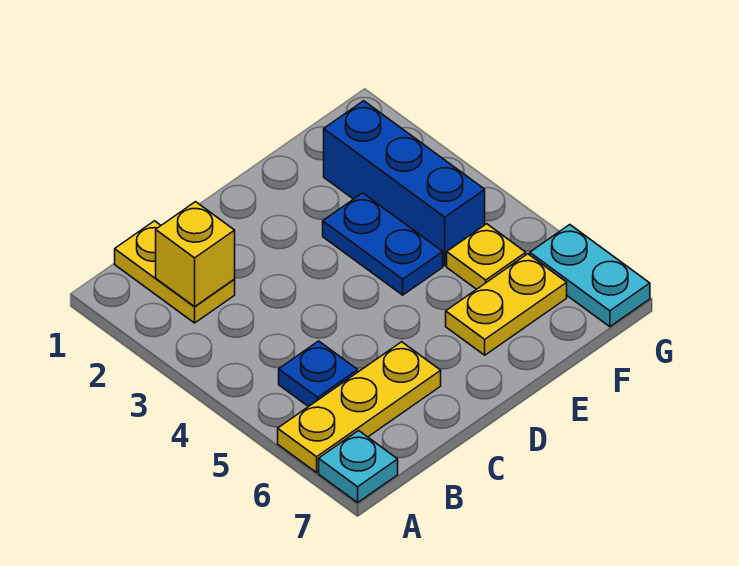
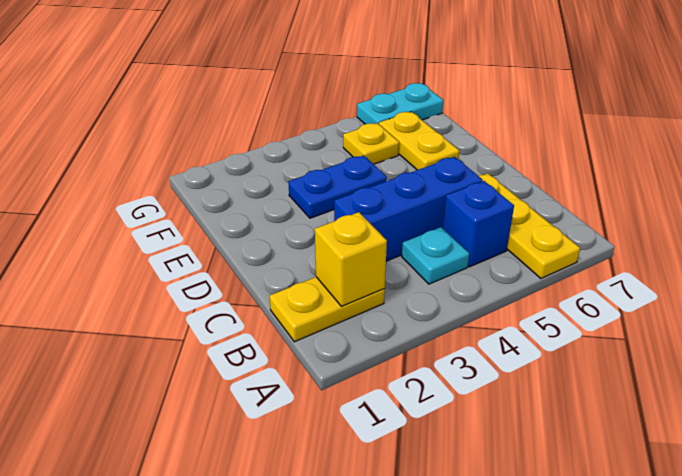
cyan plate A7 level 1 -> cyan plate B4 level 1
blue plate B5 level 1 -> blue brick B5 level 1
blue brick F2:F4 level 1 -> blue brick C3:C5 level 1

